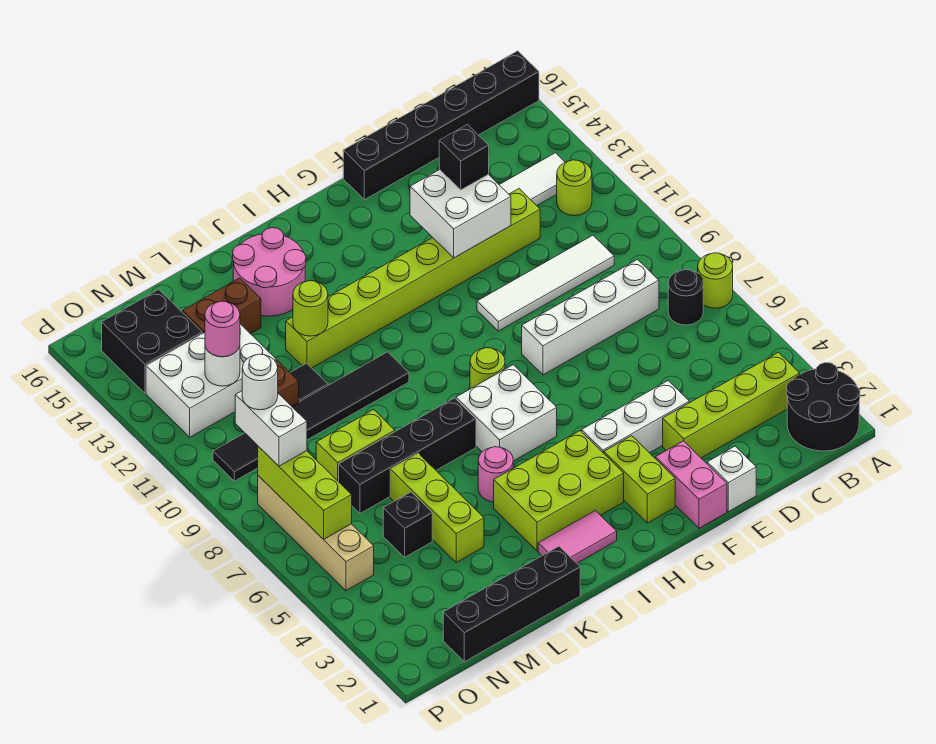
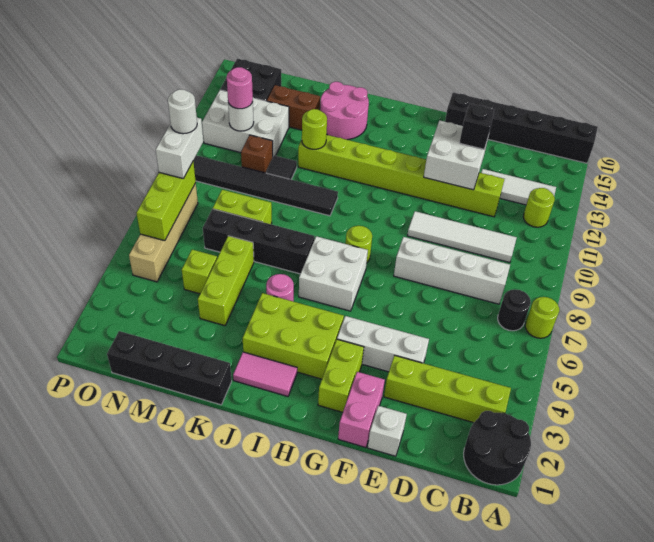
black brick M5 level 1 -> lime brick M5 level 1

